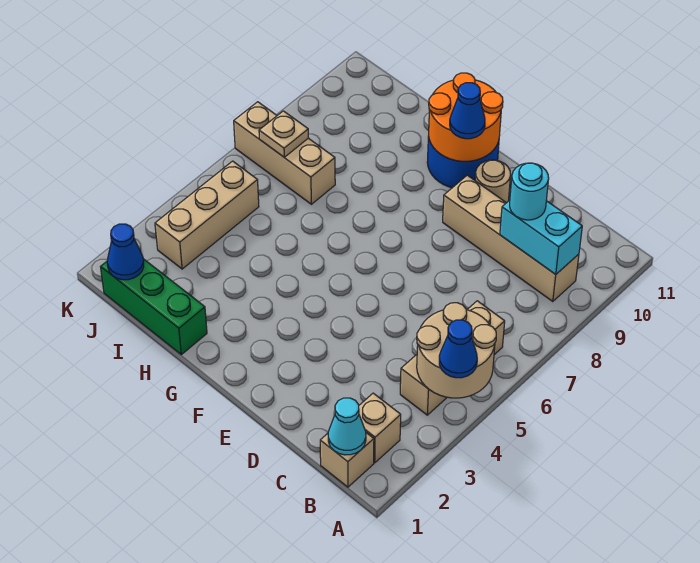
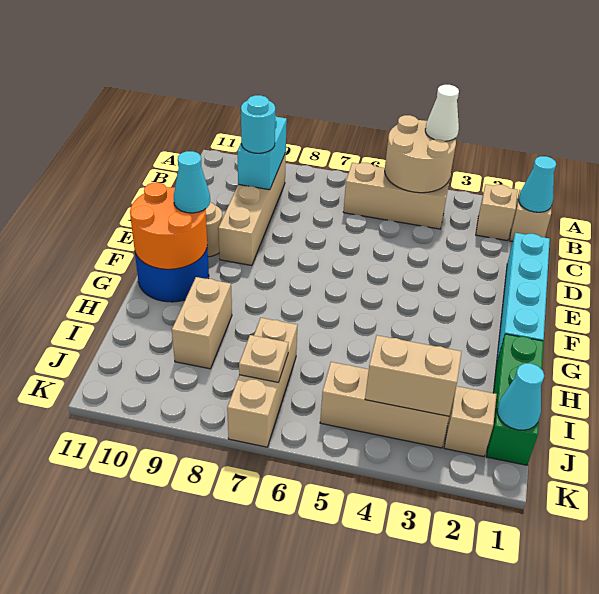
blue cone A4 level 3 -> white cone A4 level 3
none -> cyan brick D1:G1 level 1
blue cone F10 level 3 -> cyan cone F10 level 3
none -> tan brick H9:I9 level 1
blue cone J1 level 2 -> cyan cone J1 level 2
none -> tan brick J2 level 1
none -> tan brick J3:J4 level 2

